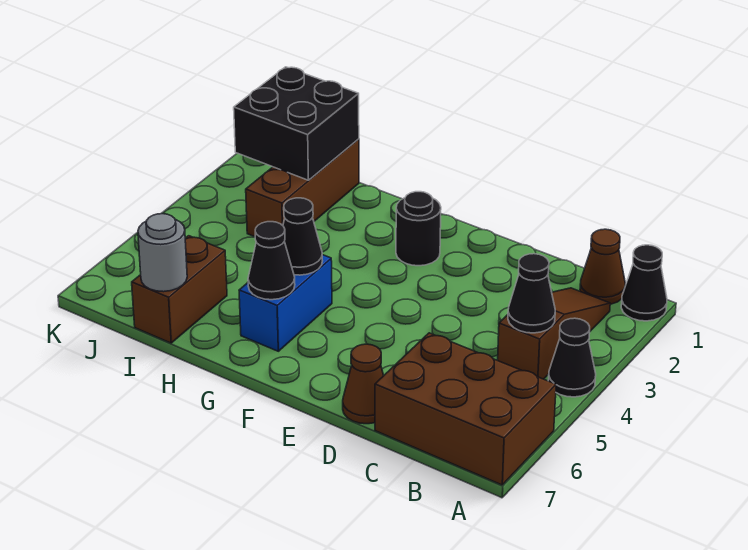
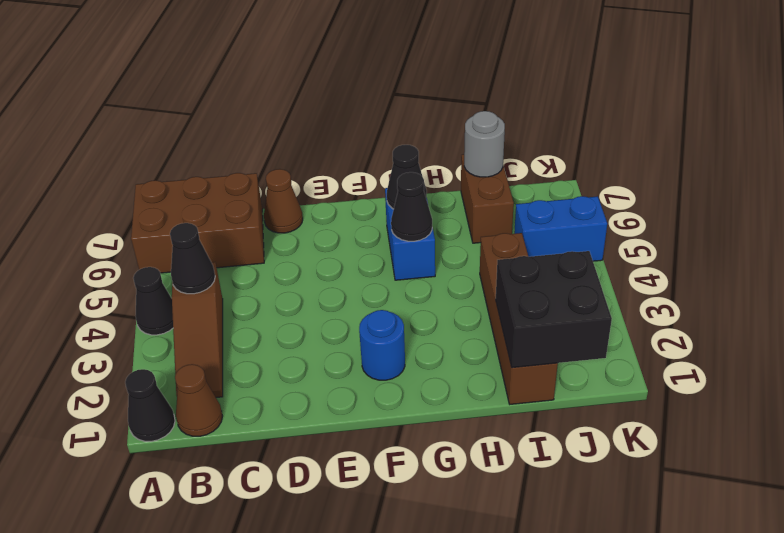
black round brick F2 level 1 -> blue round brick F2 level 1
brown brick I1:I3 level 1 -> brown brick I1:I4 level 1
none -> blue brick J5:K5 level 1

